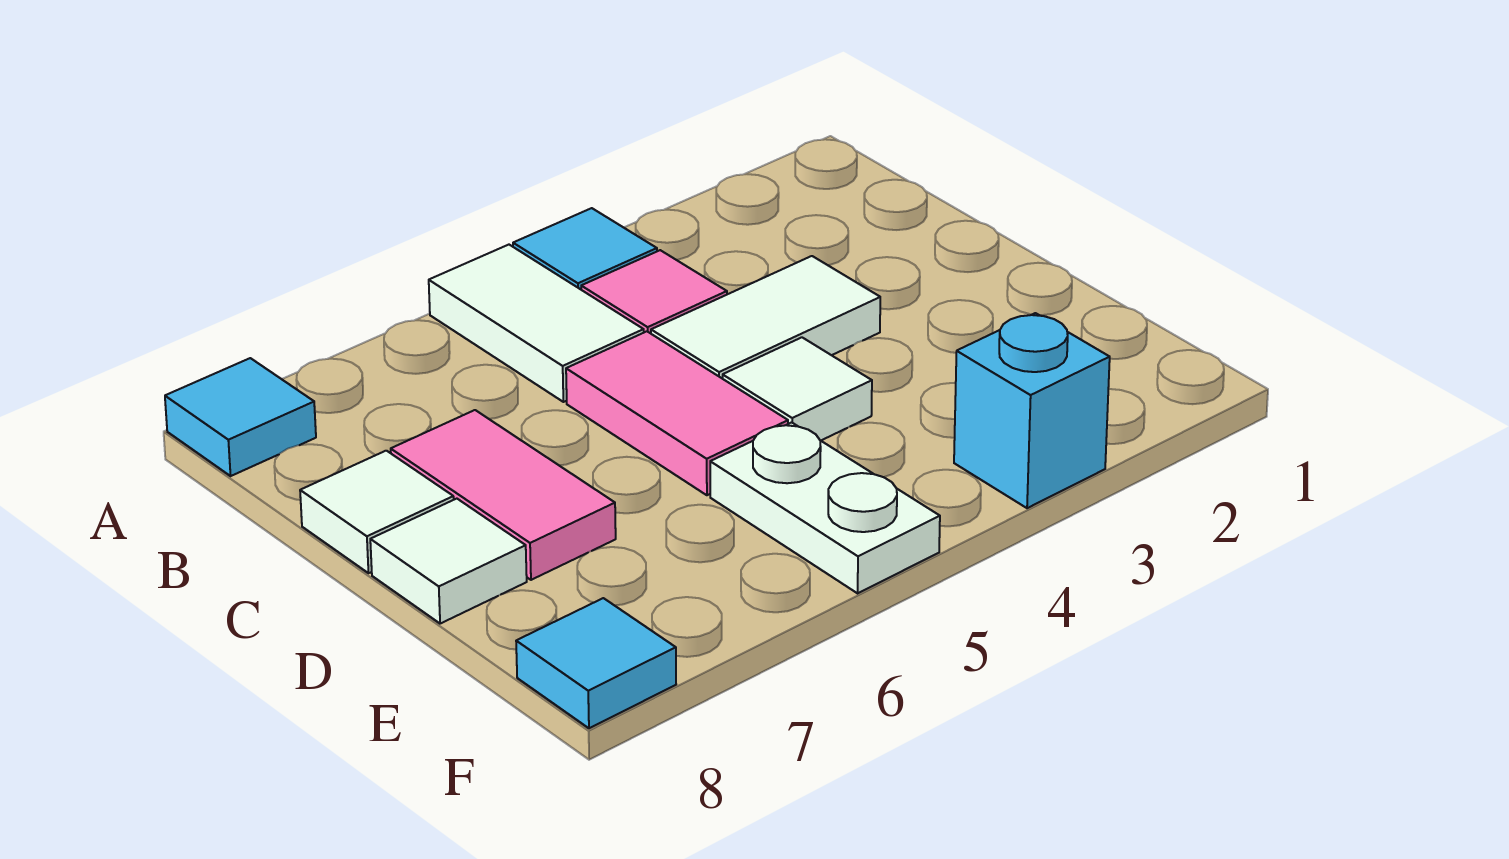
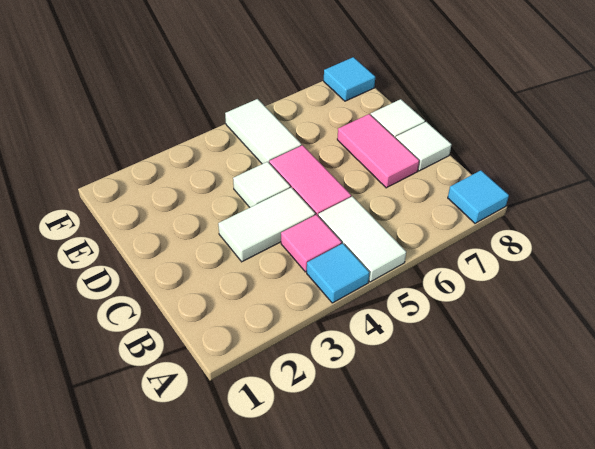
white plate E5:F5 level 1 -> white tile E5:F5 level 1
cyan brick F3 level 1 -> none

